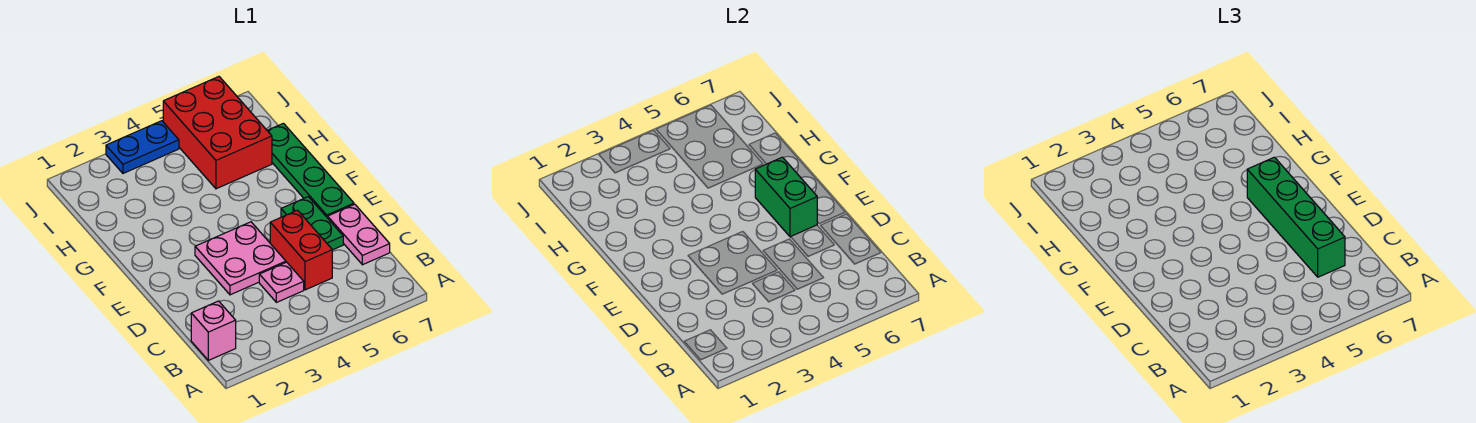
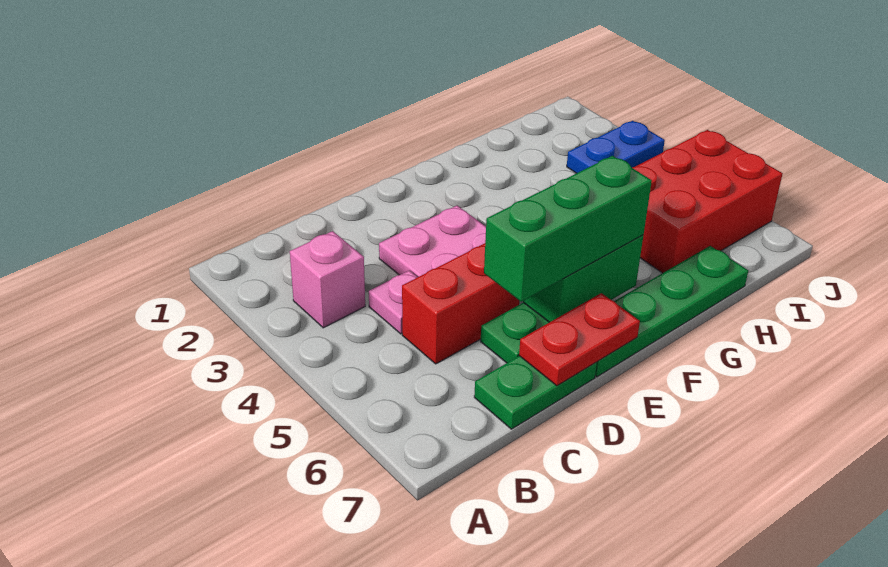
pink brick B1 level 1 -> pink brick B3 level 1
green brick C6:F6 level 3 -> green brick D6:F6 level 3
pink plate C7:D7 level 1 -> green plate C7:D7 level 1
none -> red plate D7:E7 level 2
blue plate J3:J4 level 1 -> blue plate I3:J3 level 1

